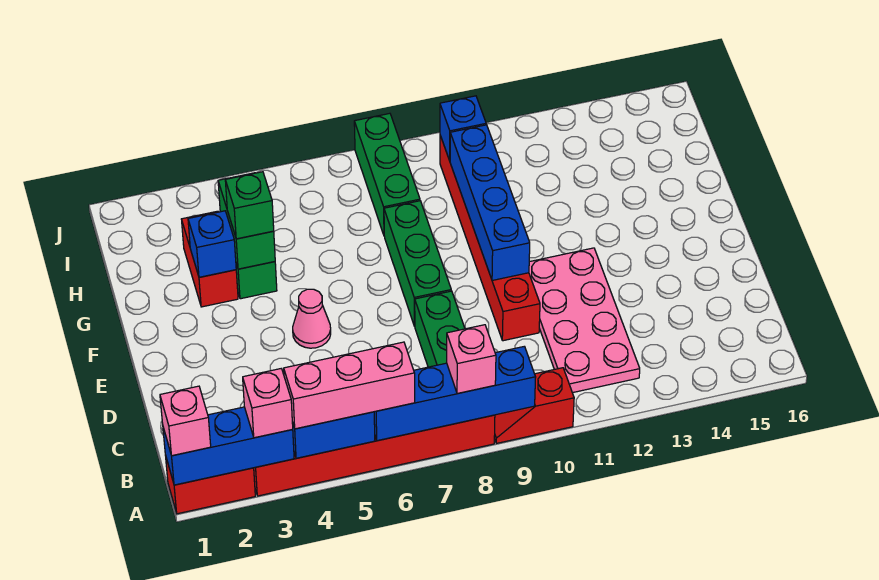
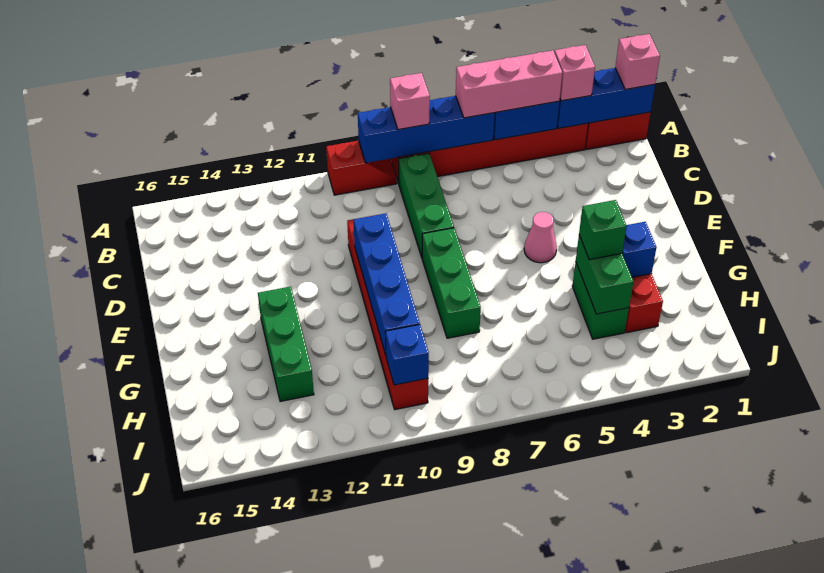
pink plate B11:E12 level 1 -> none
green brick H8:J8 level 1 -> green brick F13:H13 level 1

